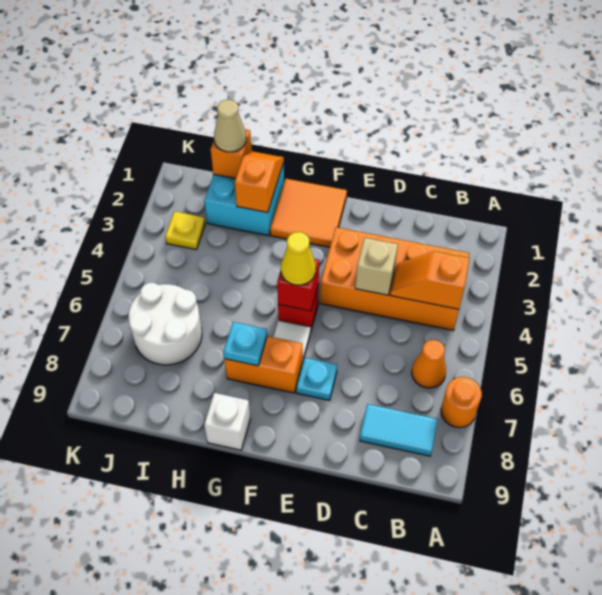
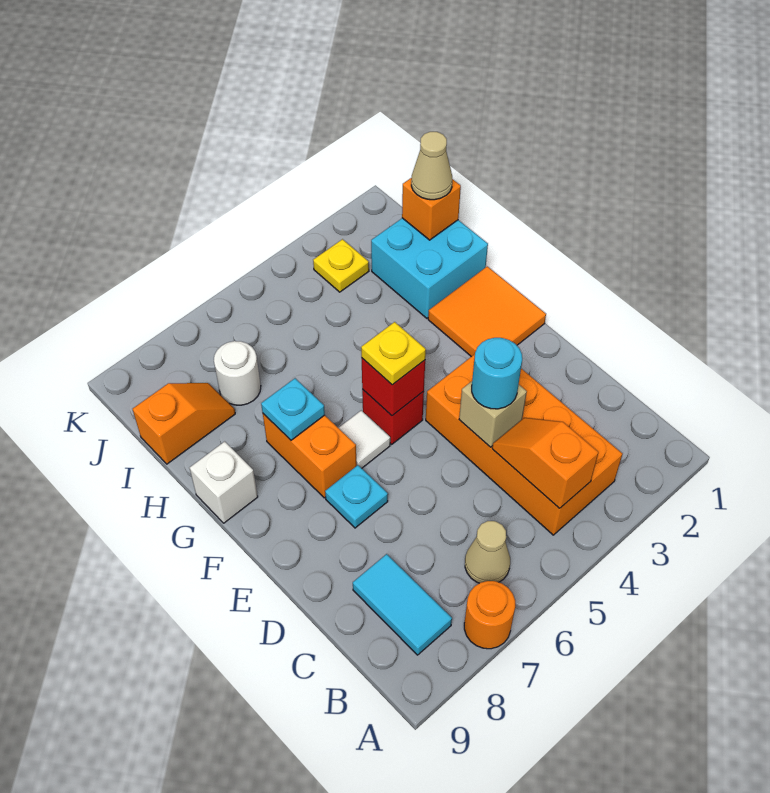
orange cone B6 level 1 -> tan cone B6 level 1
none -> cyan round brick D4 level 3
yellow cone F5 level 3 -> yellow plate F5 level 3
orange slope H1:H2 level 2 top 2 -> orange slope I8:I9 level 1 top 9
white round brick I6:J7 level 1 -> white round brick I7 level 1

